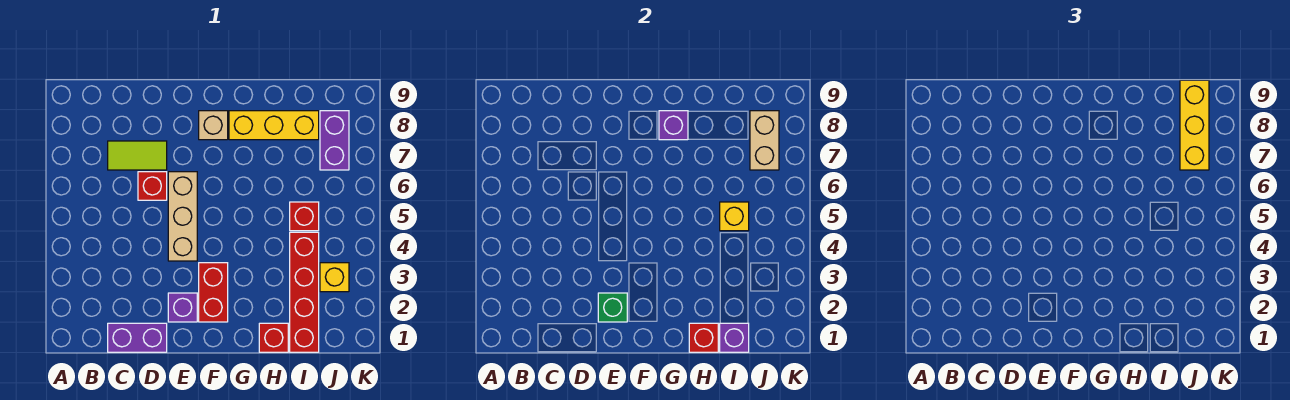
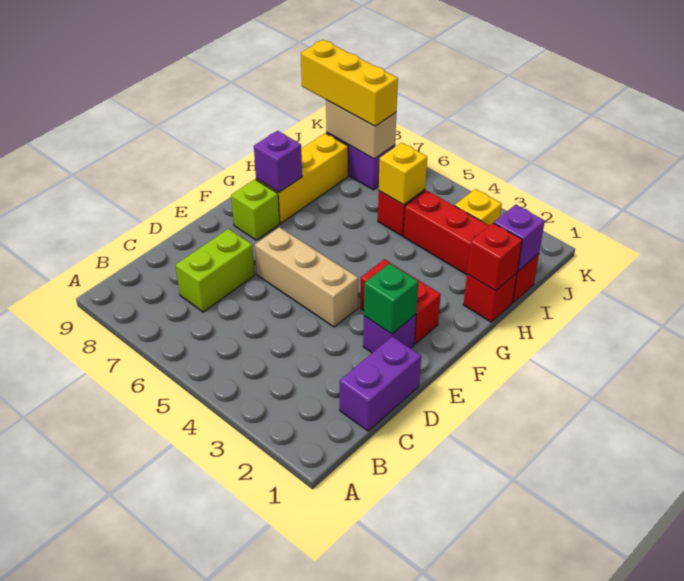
lime tile C7:D7 level 1 -> lime brick C7:D7 level 1
red brick D6 level 1 -> none
tan brick F8 level 1 -> lime brick F8 level 1

